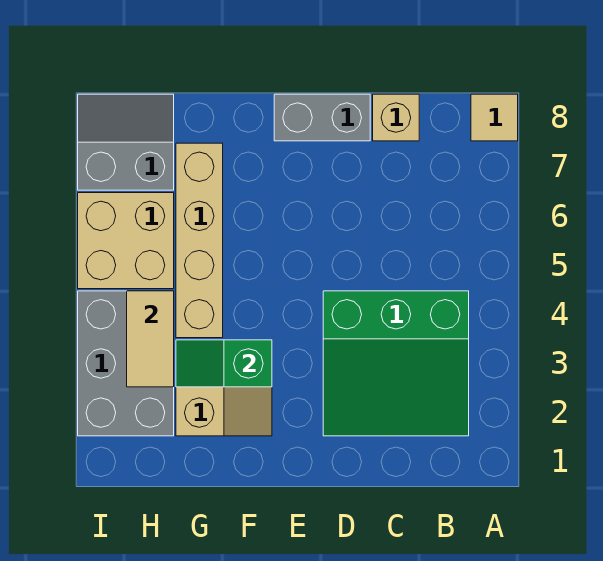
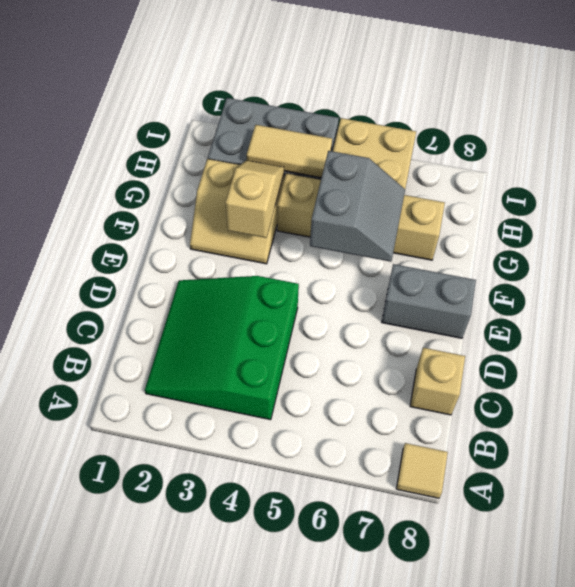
grey brick D8:E8 level 1 -> grey brick E7:E8 level 1
green slope F3:G3 level 2 top F -> tan slope F3:G3 level 2 top F
grey slope H7:I8 level 1 top 7 -> grey slope F5:G6 level 2 top 5

